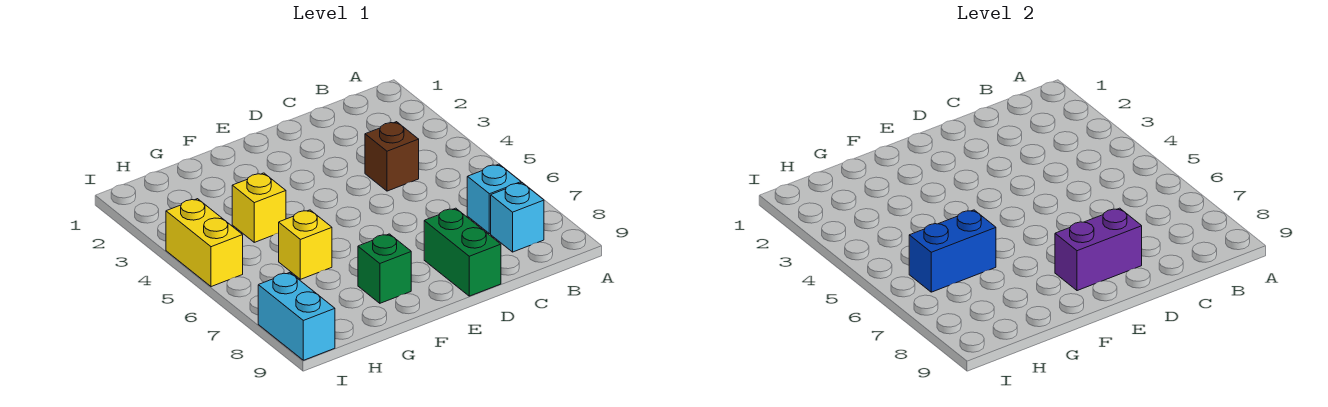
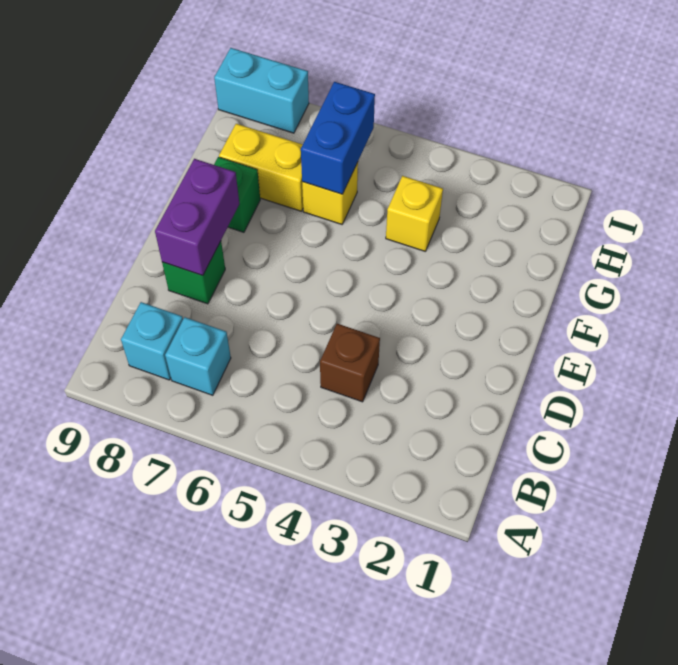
green brick D8:D9 level 1 -> green brick D8 level 1
yellow brick I4:I5 level 1 -> yellow brick G7:G8 level 1

